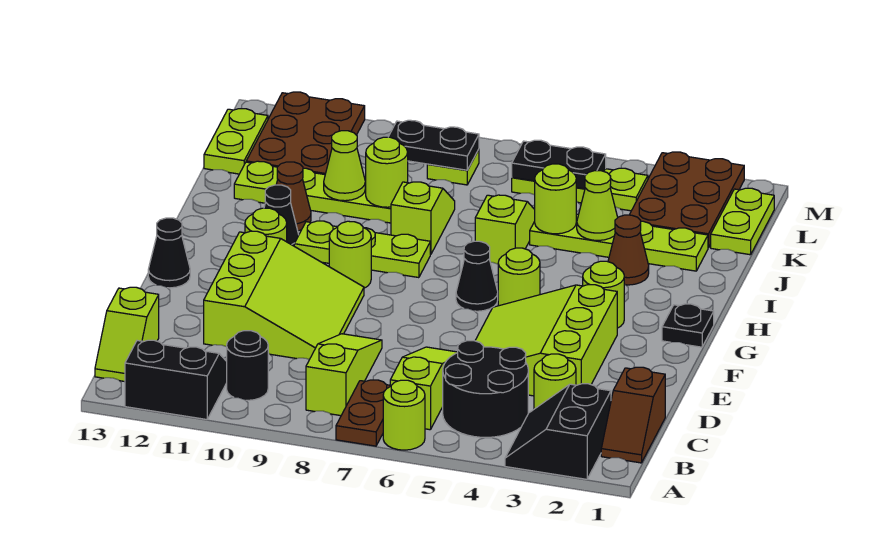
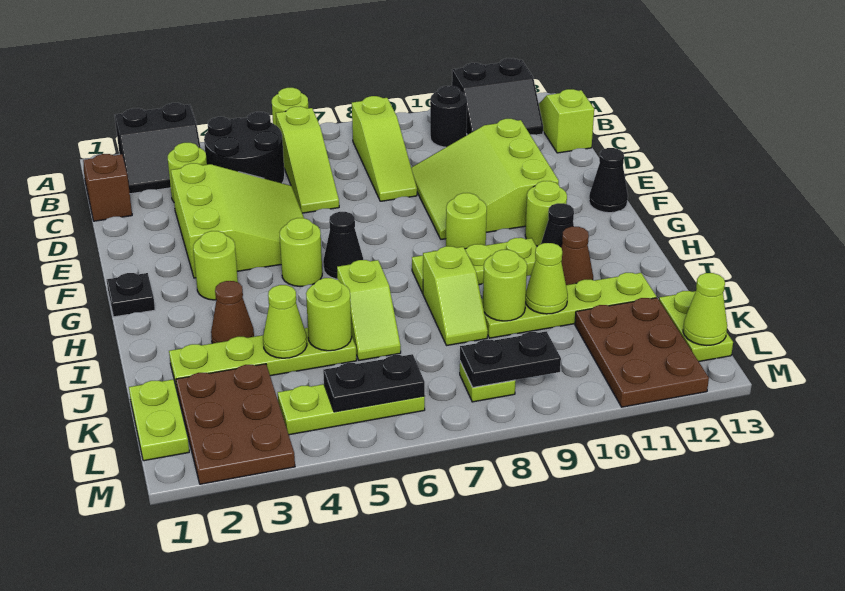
black slope A2:B3 level 1 top 2 -> black slope A2:B3 level 1 top A
brown plate A7:B7 level 1 -> none
none -> lime cone L13 level 2

